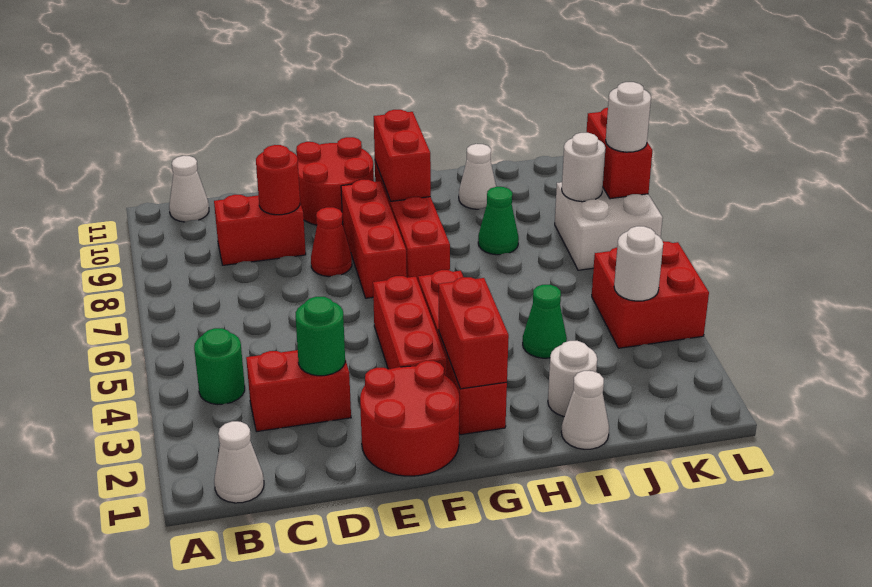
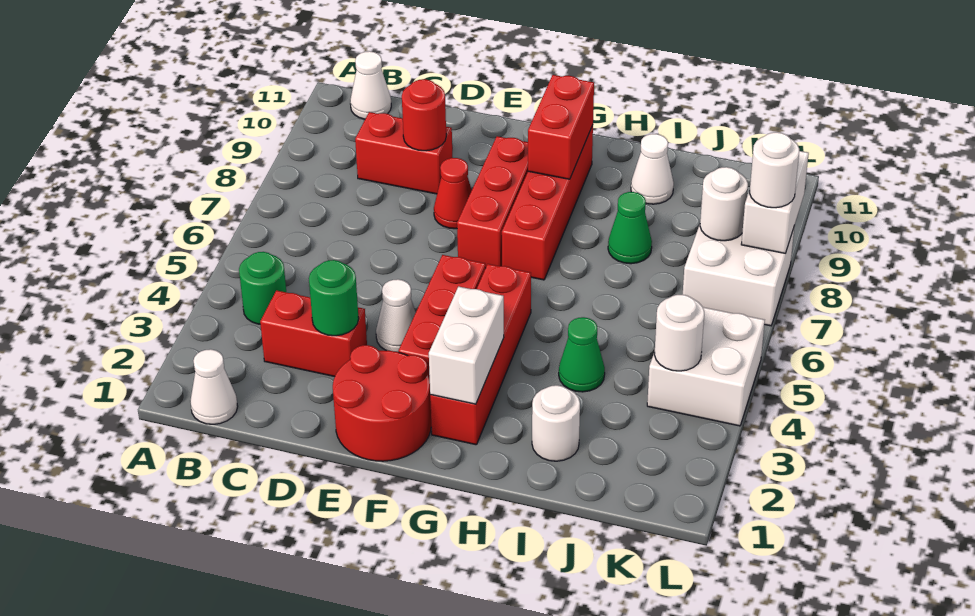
red round brick E10:F11 level 1 -> none
red brick G2:G3 level 2 -> white brick G2:G3 level 2
white cone I1 level 1 -> white cone E4 level 1
red brick K4:L5 level 1 -> white brick K4:L5 level 1
red brick L8:L9 level 2 -> white brick L8:L9 level 2

